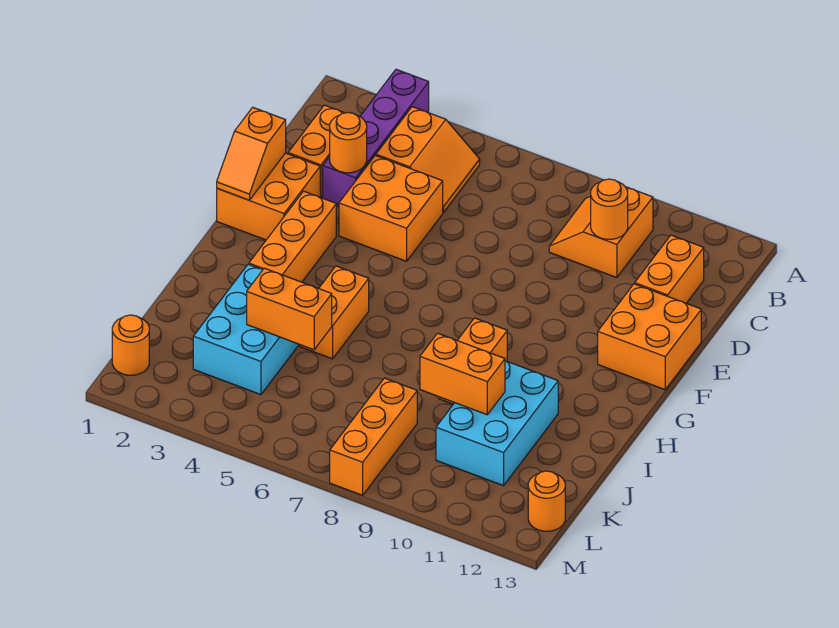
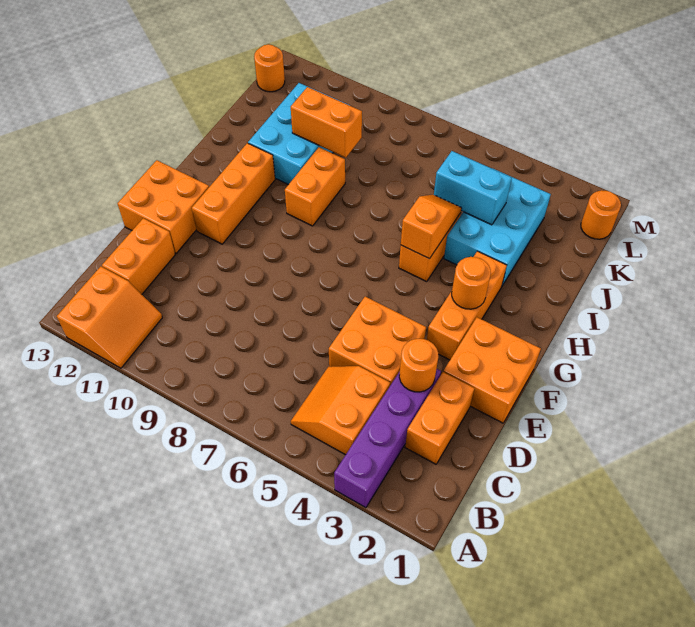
orange slope B9:C10 level 1 top 10 -> orange slope A11:B12 level 1 top 12
orange round brick C10 level 2 -> orange round brick G3 level 2
orange slope E1:F1 level 2 top E -> orange slope H5:I5 level 2 top H
orange brick J4:J5 level 2 -> cyan brick J4:J5 level 2
orange brick K8:M8 level 1 -> orange brick F11:H11 level 1

